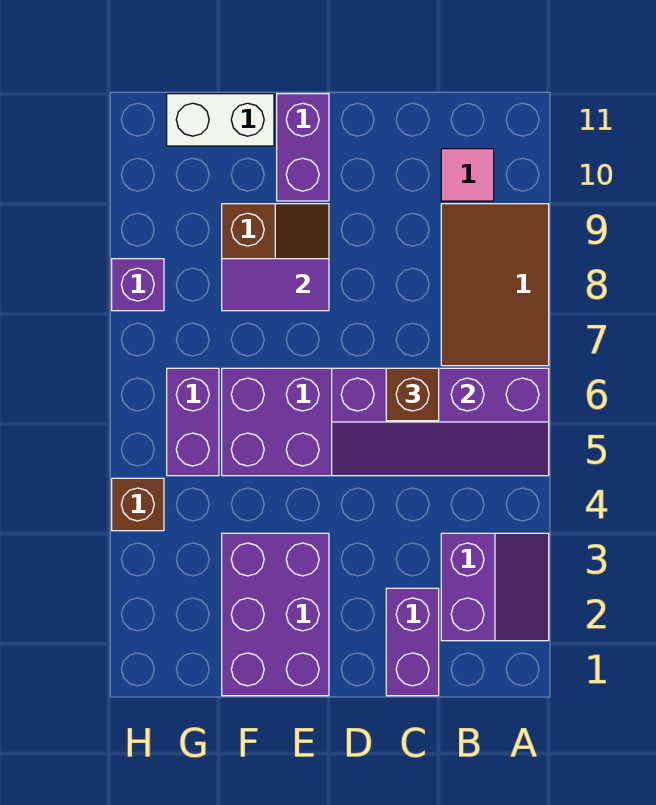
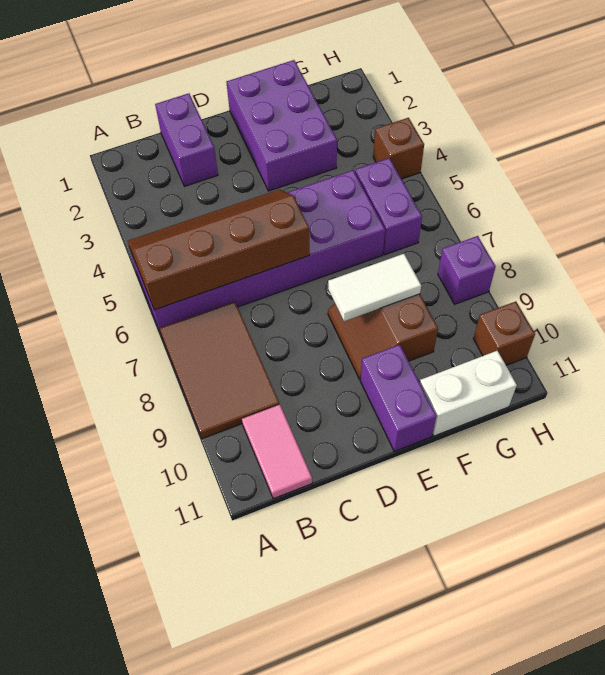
purple slope A2:B3 level 1 top B -> none
purple slope A5:D6 level 2 top 6 -> brown slope A5:D6 level 2 top 6
pink tile B10 level 1 -> pink tile B10:B11 level 1
brown brick C6 level 3 -> brown brick H10 level 1
purple tile E8:F8 level 2 -> white tile E8:F8 level 2

